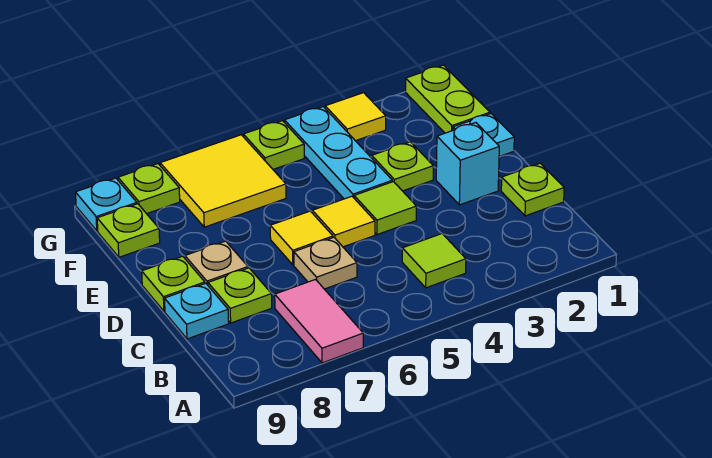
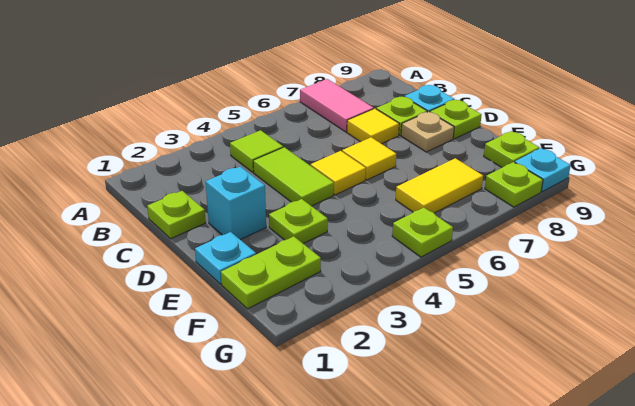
tan plate C6 level 1 -> none
lime tile D4 level 1 -> lime tile C4:D4 level 1
cyan plate E4:G4 level 1 -> none
lime plate F1:G1 level 1 -> lime plate F1:F2 level 1
yellow tile F6:G7 level 1 -> yellow tile F6:F7 level 1
yellow tile G3 level 1 -> yellow tile C7 level 1

